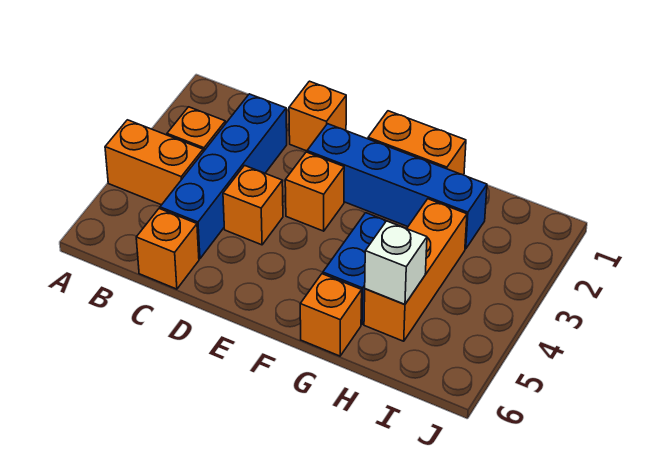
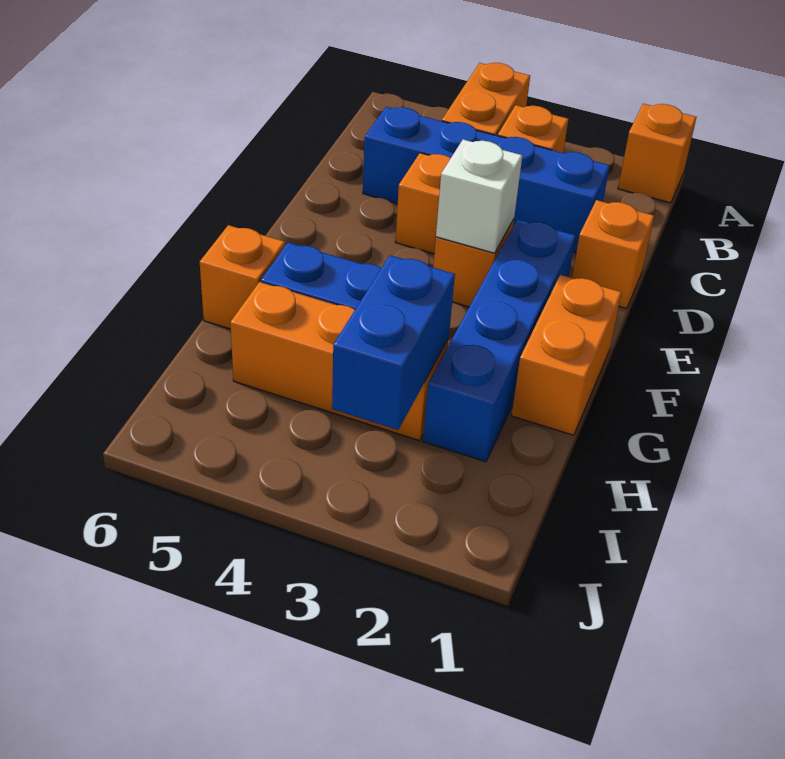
orange brick C6 level 1 -> orange brick A1 level 1
none -> blue brick H3:I3 level 2
white brick H5 level 2 -> white brick E3 level 2

